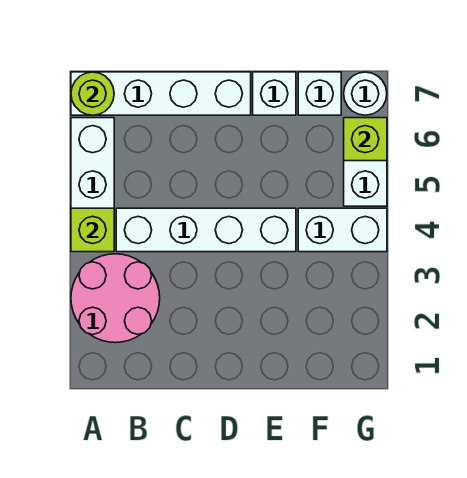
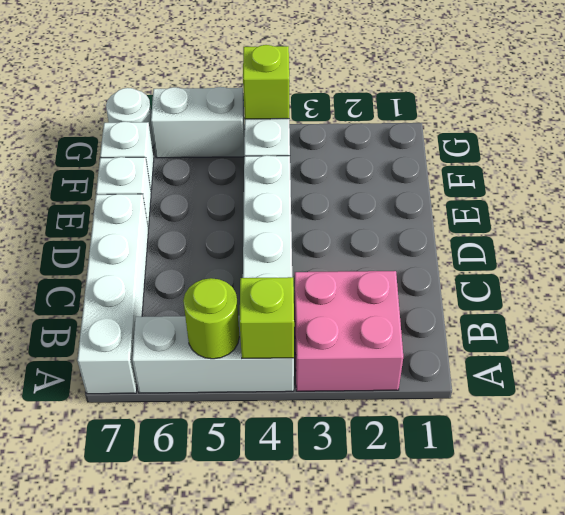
pink round brick A2:B3 level 1 -> pink brick A2:B3 level 1
lime round brick A7 level 2 -> lime round brick A5 level 2
lime brick G6 level 2 -> lime brick G4 level 2

